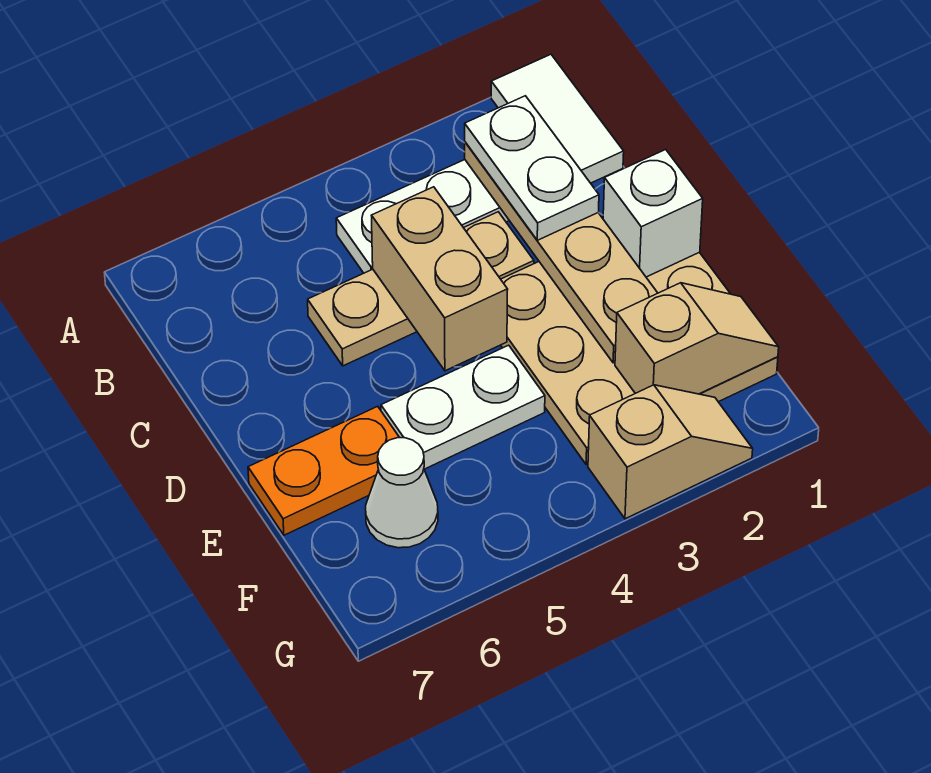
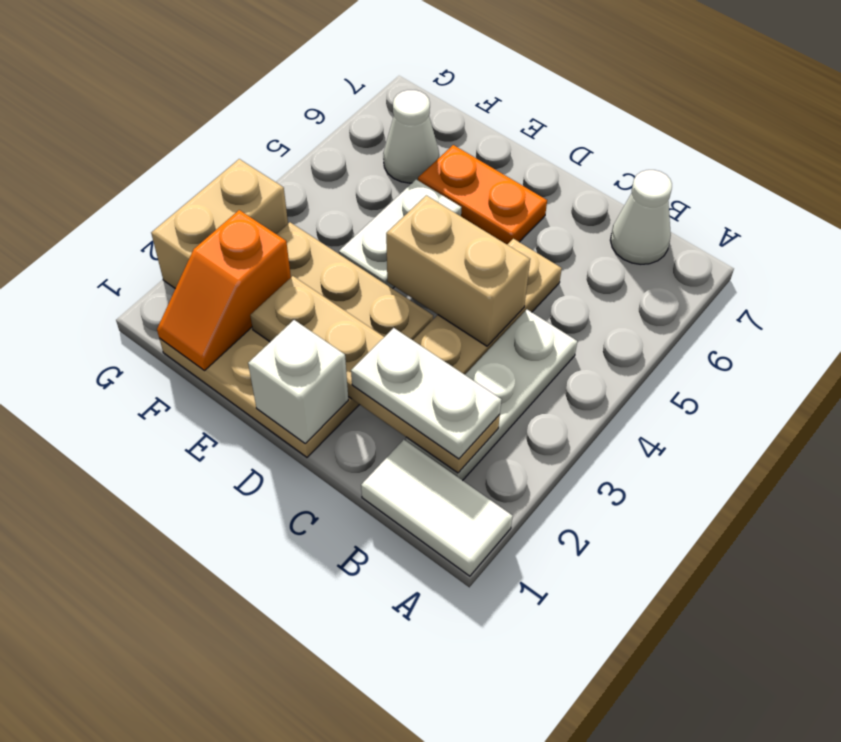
none -> white cone B7 level 1
orange plate E6:E7 level 1 -> orange plate D6:E6 level 1
tan slope F1:F2 level 2 top 2 -> orange slope F1:F2 level 2 top 2
tan slope G2:G3 level 1 top 3 -> tan brick G2:G3 level 1

